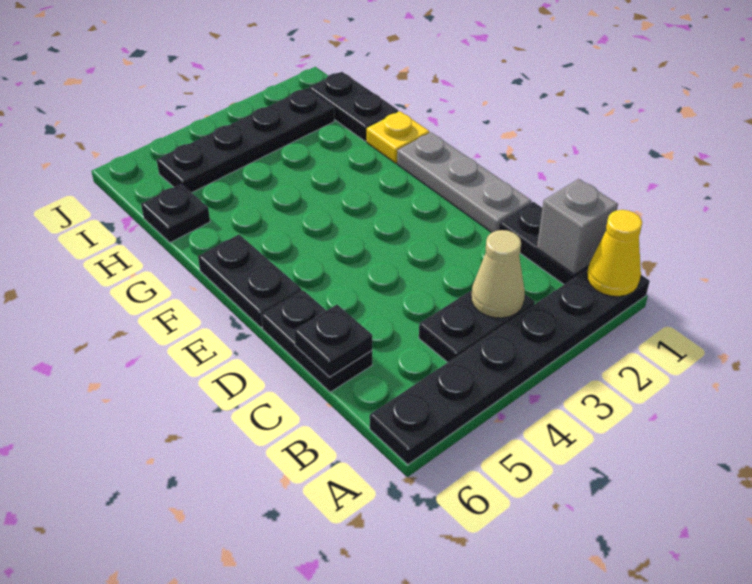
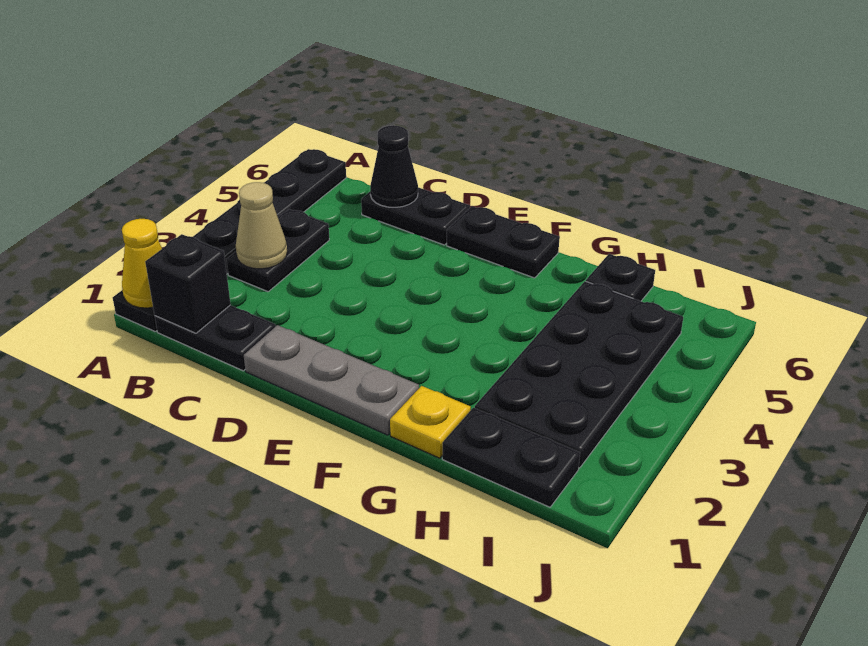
grey brick B1 level 2 -> black brick B1 level 2
black plate C6 level 2 -> black cone C6 level 2
black plate I2:I5 level 1 -> black plate H2:I5 level 1

